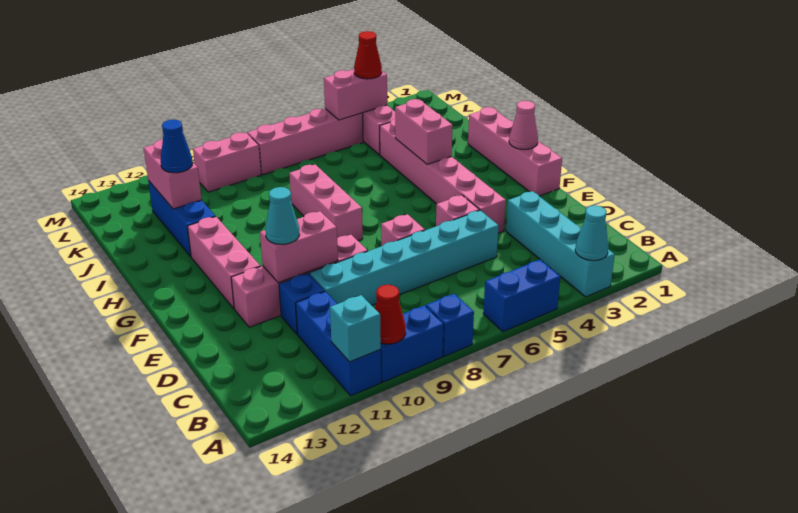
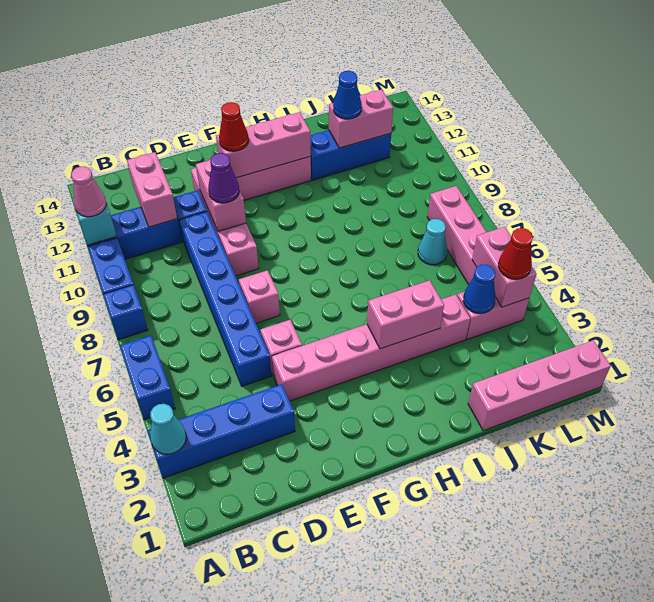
cyan brick A3:D3 level 1 -> blue brick A3:D3 level 1
red cone A10 level 2 -> red cone F12 level 3
cyan brick D5:D10 level 1 -> blue brick D5:D10 level 1
none -> purple cone E10 level 3
cyan cone E11 level 3 -> cyan cone K7 level 1
pink brick F1:I1 level 1 -> pink brick J1:M1 level 1
pink cone G1 level 2 -> pink cone A11 level 3
pink brick G8:I8 level 1 -> pink brick F12:H12 level 2
none -> blue cone K4 level 2
pink brick L9:L10 level 1 -> pink brick C11:C12 level 2

